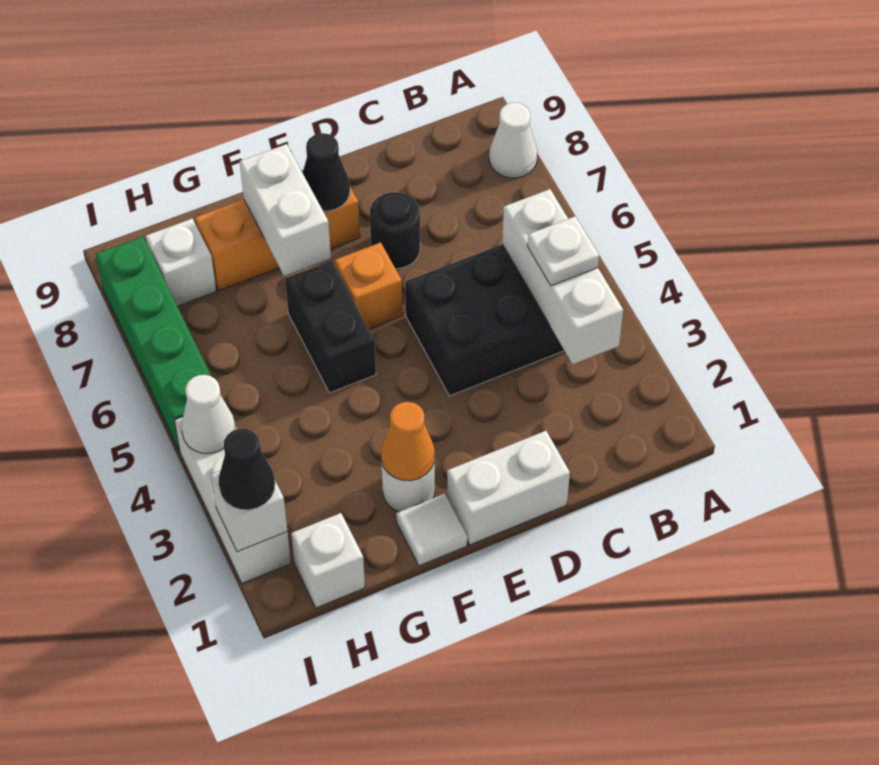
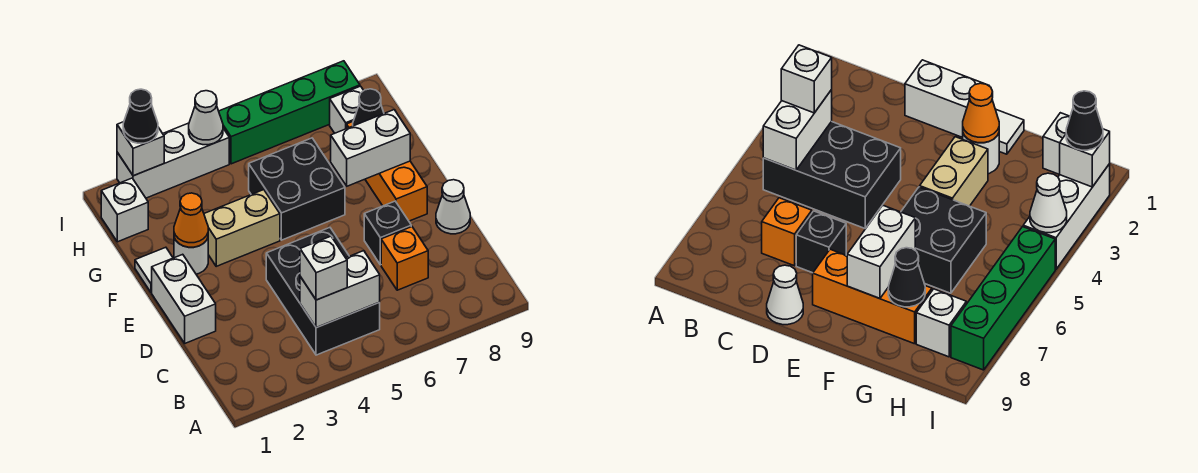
white cone A8 level 1 -> white cone D9 level 1
white brick B3:B5 level 2 -> white brick B4:B5 level 2
white plate B4 level 3 -> white brick B4 level 3
black round brick D7 level 1 -> black brick D7 level 1
orange brick E6 level 1 -> orange brick C7 level 1
black cone E8 level 2 -> black cone G8 level 2
none -> tan brick F3:F4 level 1
black brick F5:F6 level 1 -> black brick F5:G6 level 1

